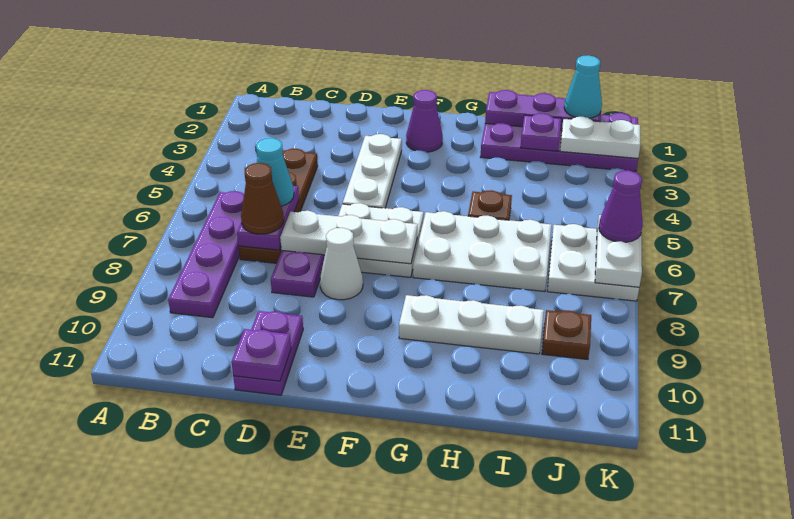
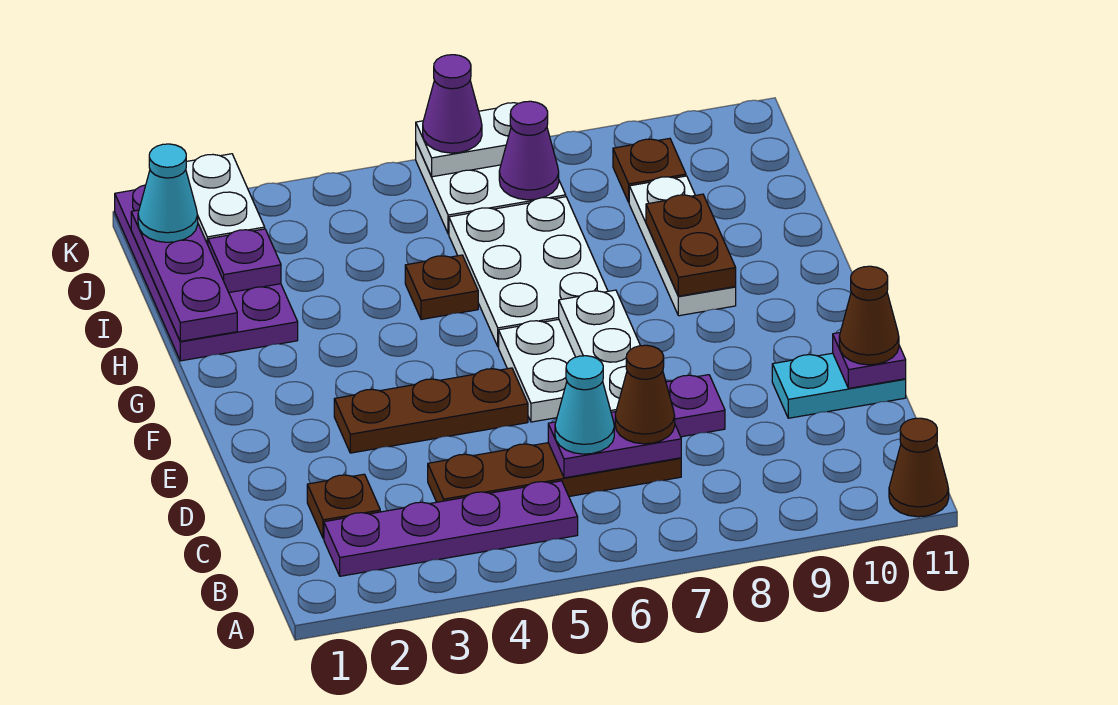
none -> brown cone A11 level 1
purple plate B6:B9 level 1 -> purple plate B2:B5 level 1
none -> brown plate C2 level 1
purple plate D10:D11 level 1 -> cyan plate D10:D11 level 1
none -> brown cone D11 level 3
white plate E3:E5 level 1 -> brown plate E3:E5 level 1
white cone E8 level 1 -> none
purple cone F2 level 1 -> purple cone J7 level 2
none -> brown plate G9:H9 level 2

